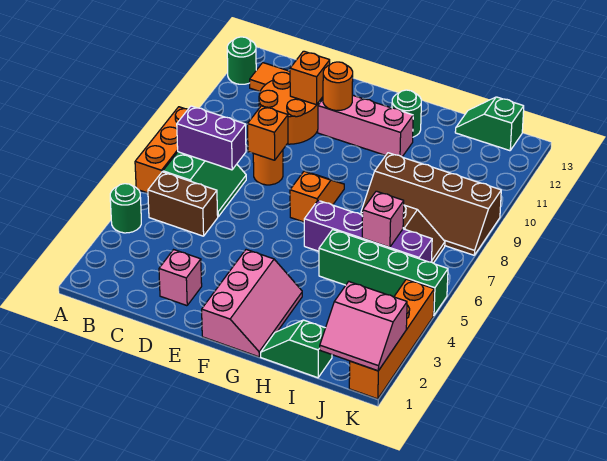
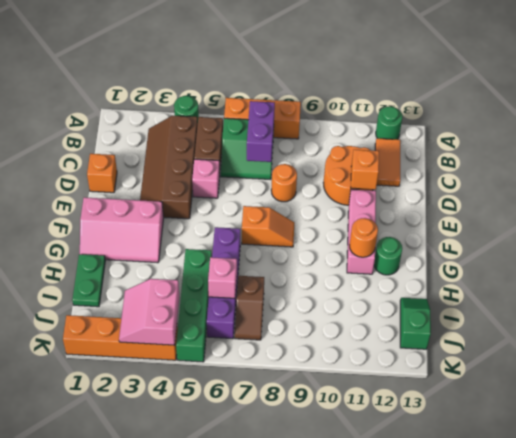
pink brick D2 level 1 -> pink brick D5 level 1
orange brick D8 level 2 -> orange brick D1 level 1
orange round brick E11 level 2 -> orange round brick G11 level 2
green slope H1:I1 level 1 top I -> green plate H1:I1 level 1
brown slope H8:K9 level 1 top 9 -> brown slope B3:E4 level 1 top 4
pink slope J1:K2 level 2 top 2 -> pink slope J3:K4 level 2 top 4

